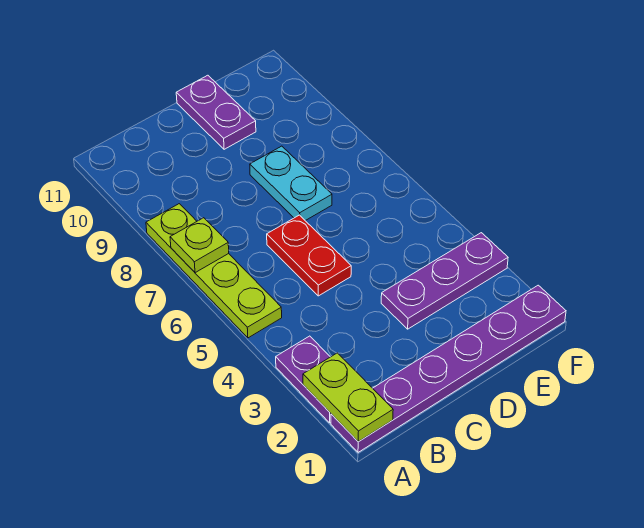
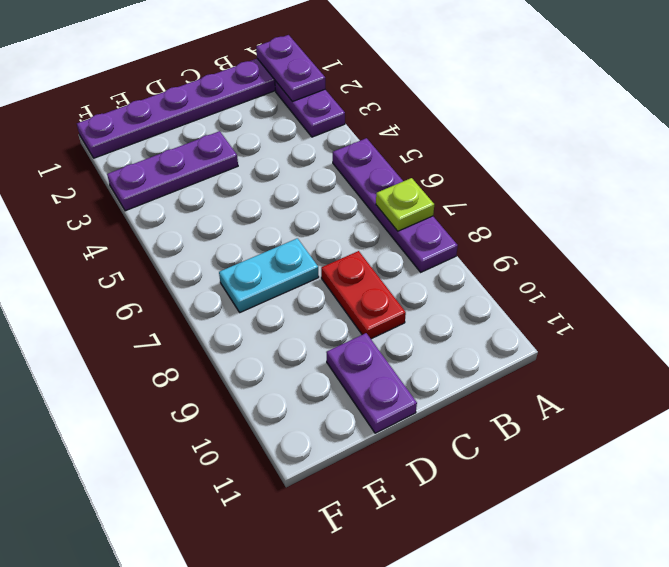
lime plate A1:A2 level 2 -> purple plate A1:A2 level 2
lime plate A5:A8 level 1 -> purple plate A5:A8 level 1
red plate C5:C6 level 1 -> red plate C8:C9 level 1
cyan plate D7:D8 level 1 -> cyan plate D7:E7 level 1

